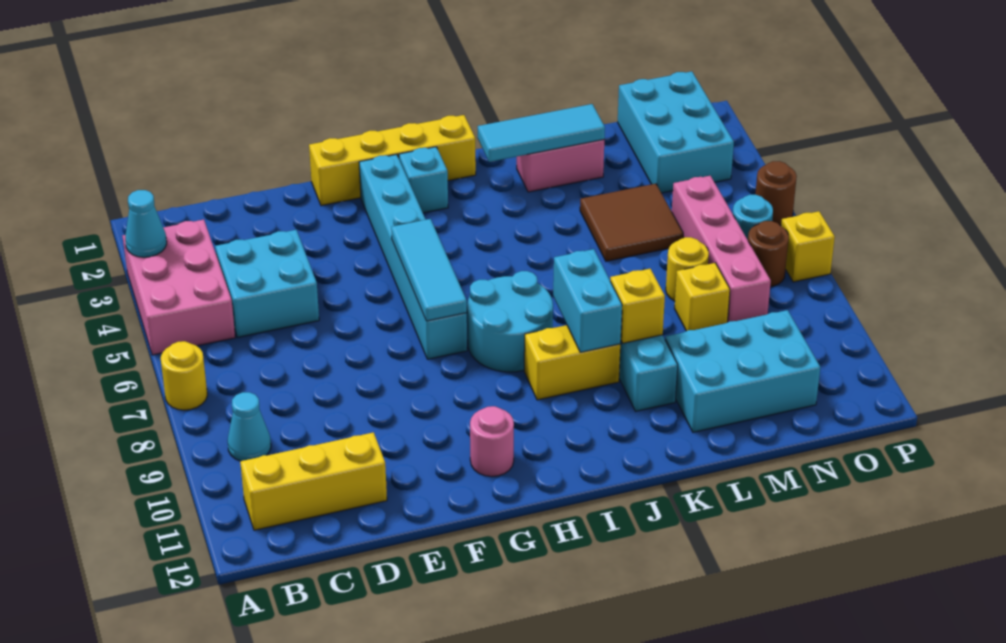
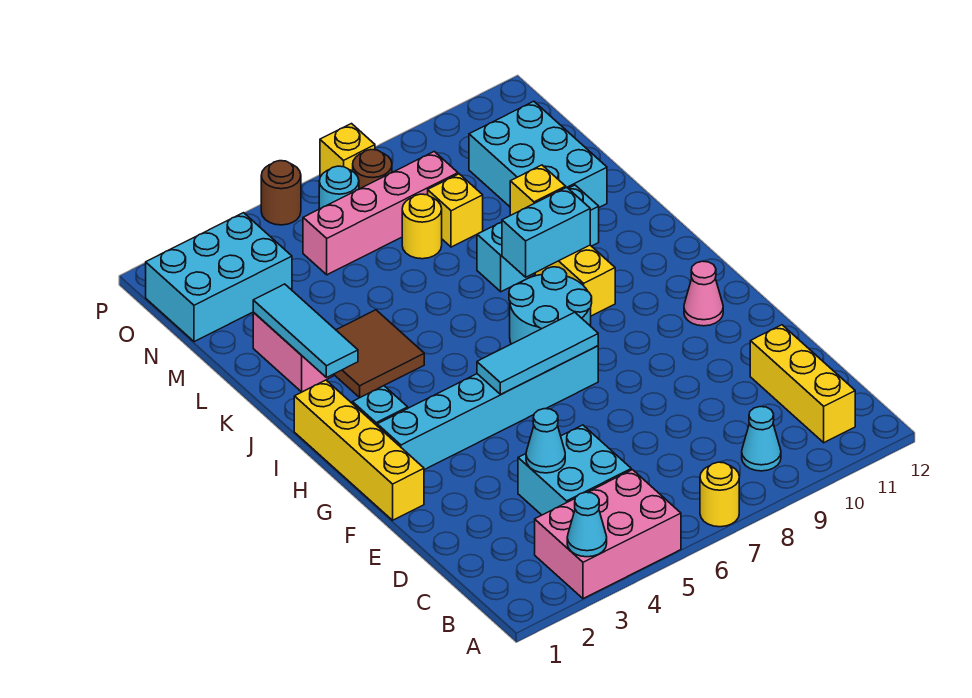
none -> cyan cone D4 level 2
pink round brick G11 level 1 -> pink cone G11 level 1
brown tile L4:M5 level 1 -> brown tile J3:K4 level 1

